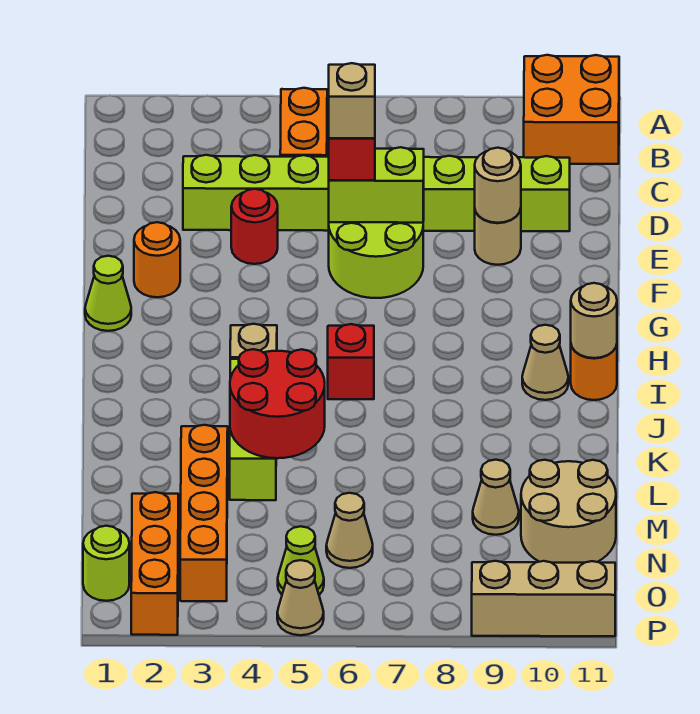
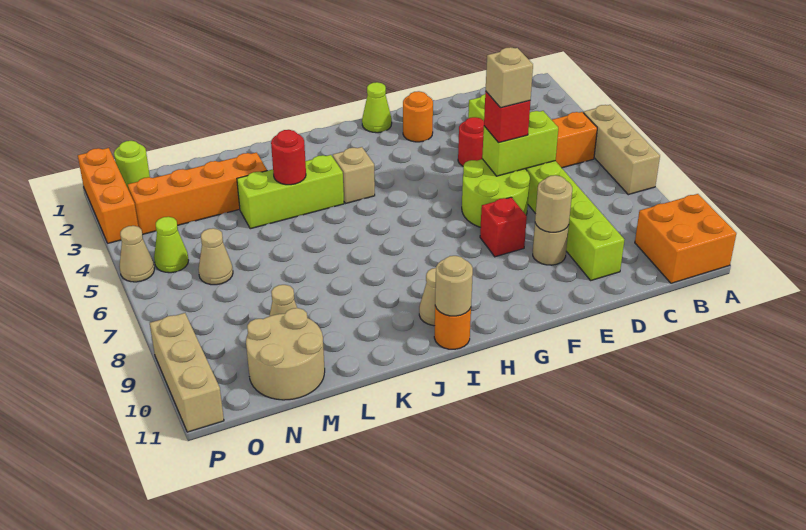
none -> tan brick A5:A7 level 1
lime brick E6:E7 level 2 -> lime brick D6:E6 level 2
red brick I6 level 1 -> red brick F8 level 1
red round brick K4:L5 level 2 -> red round brick K4 level 2
orange brick N2:P2 level 1 -> orange brick P1:P3 level 1

